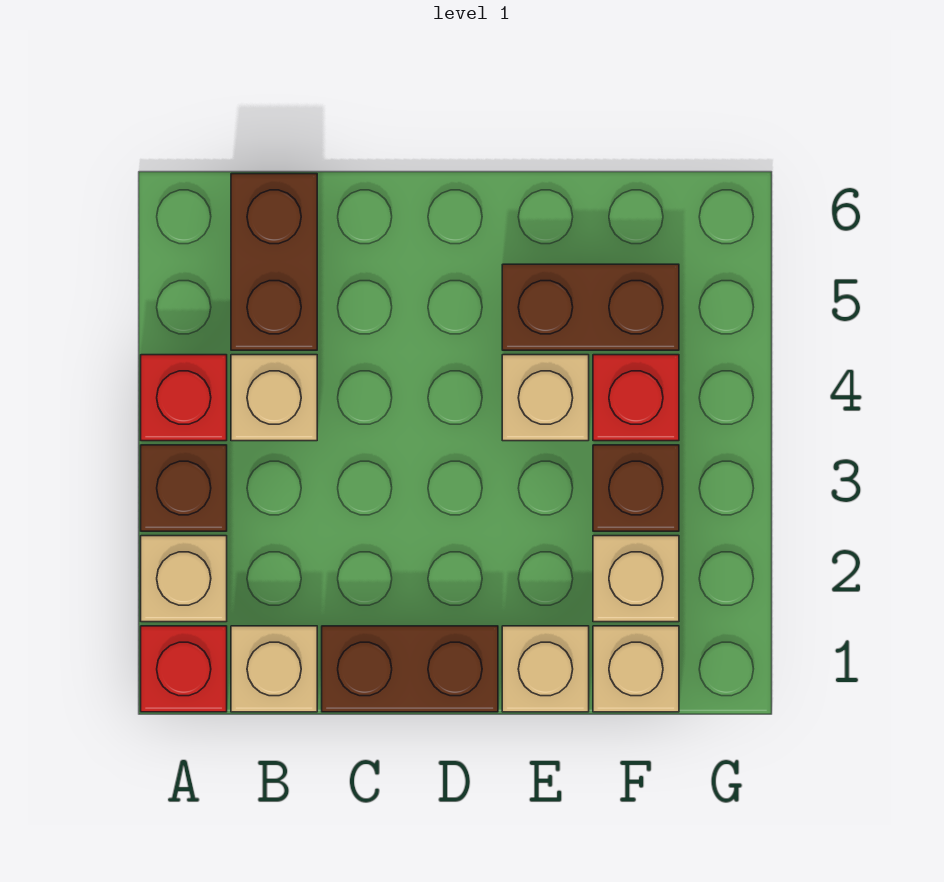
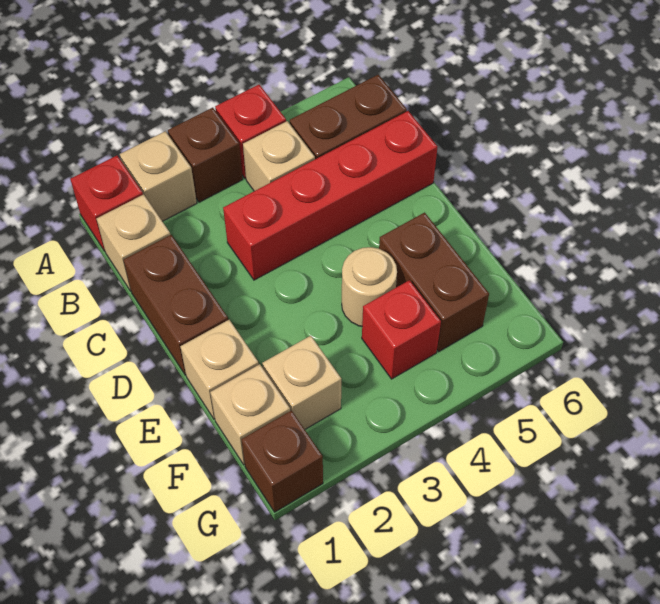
none -> red brick C3:C6 level 1
tan brick E4 level 1 -> tan round brick E4 level 1
brown brick F3 level 1 -> brown brick G1 level 1

